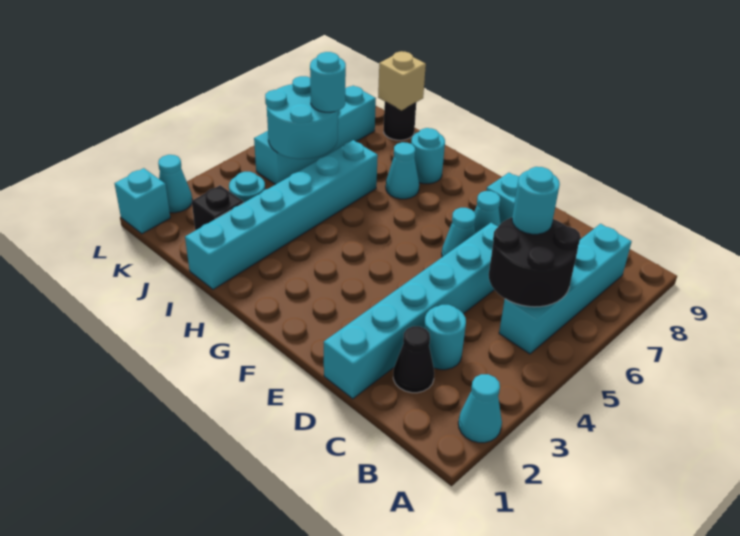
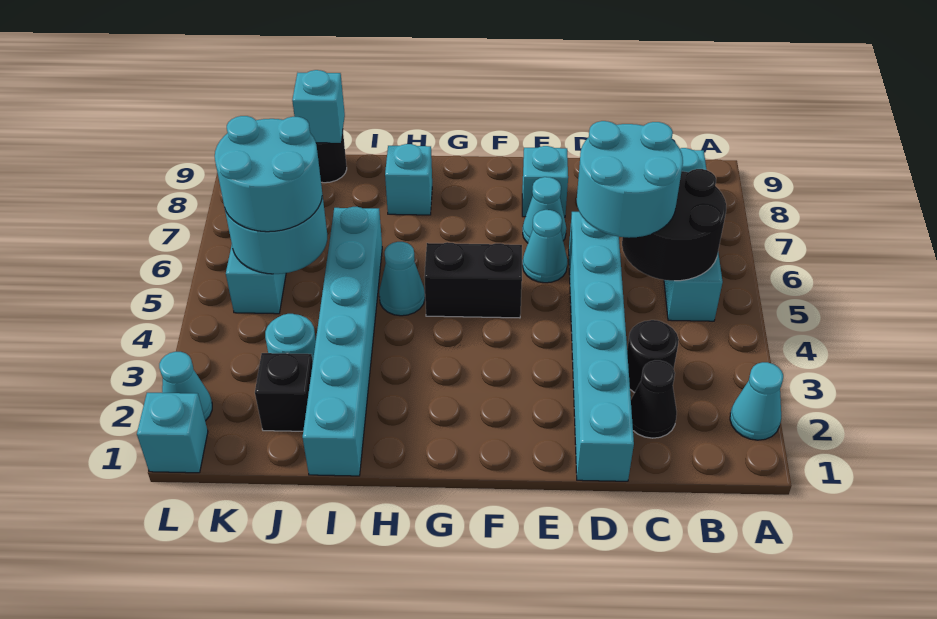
cyan round brick C3 level 1 -> black round brick C3 level 1
cyan round brick C6 level 3 -> cyan round brick C5:D6 level 3
none -> black brick F5:G5 level 1
cyan cone H7 level 1 -> cyan cone H5 level 1
cyan round brick H8 level 1 -> cyan brick H8 level 1
cyan round brick J6 level 3 -> cyan round brick J5:K6 level 3
tan brick J9 level 2 -> cyan brick J9 level 2

